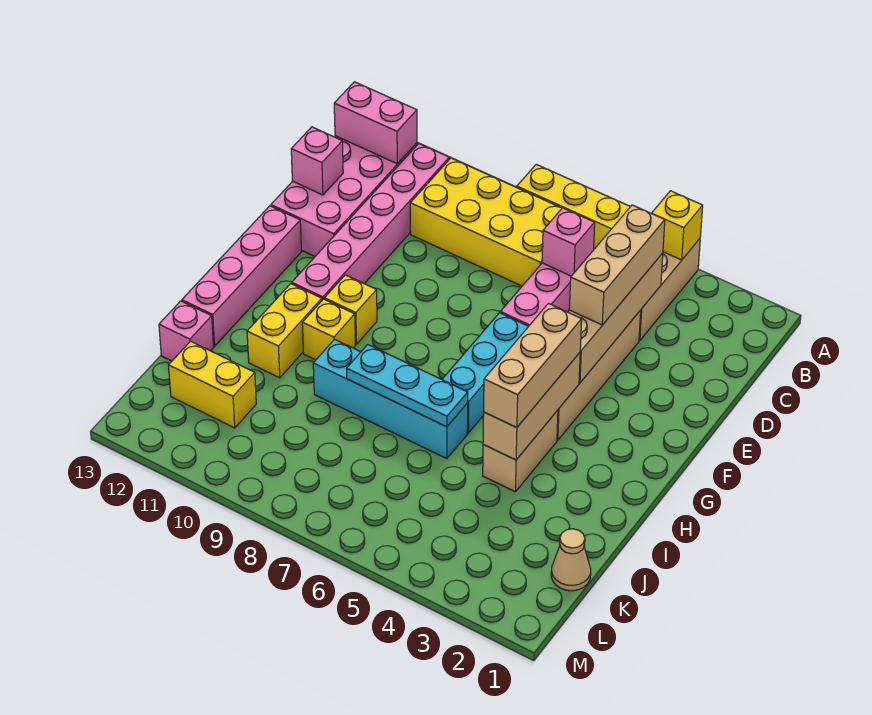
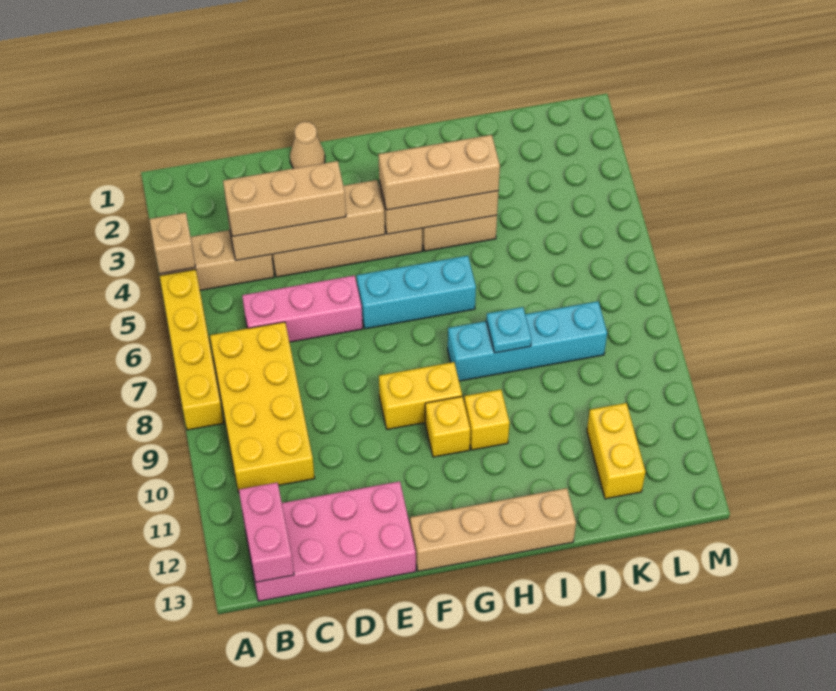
yellow brick A4 level 2 -> tan brick A4 level 2
pink brick B11:G11 level 1 -> none
pink brick C6 level 2 -> none
pink brick D13 level 2 -> none
pink brick F13:I13 level 1 -> tan brick F13:I13 level 1
yellow brick H11:I11 level 1 -> yellow brick F9:G9 level 1
cyan brick I6:I9 level 1 -> cyan brick H8:K8 level 1
cyan plate I6:I8 level 2 -> cyan plate I8 level 2
pink brick J13 level 1 -> none
tan cone K1 level 1 -> tan cone E1 level 1

